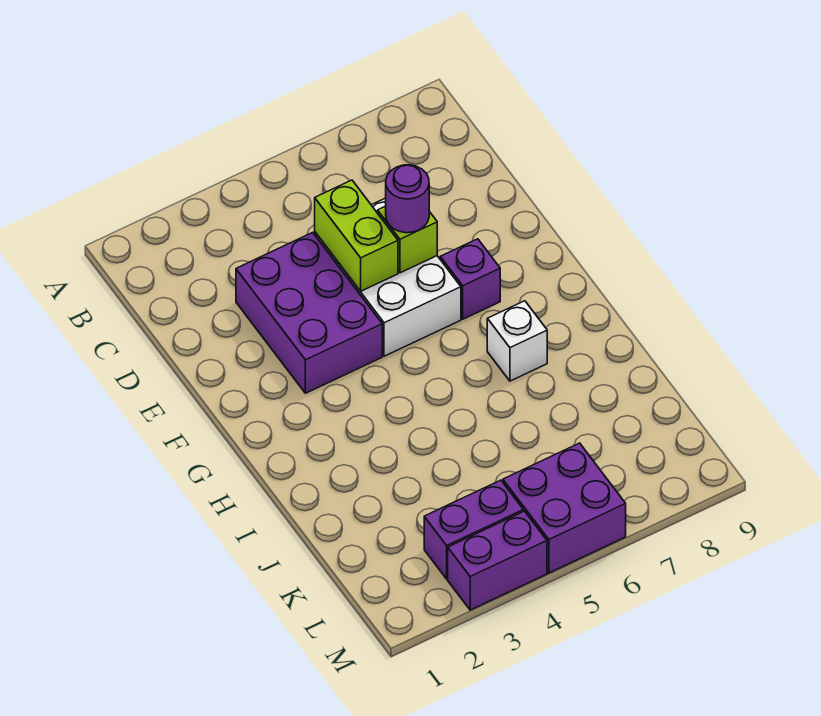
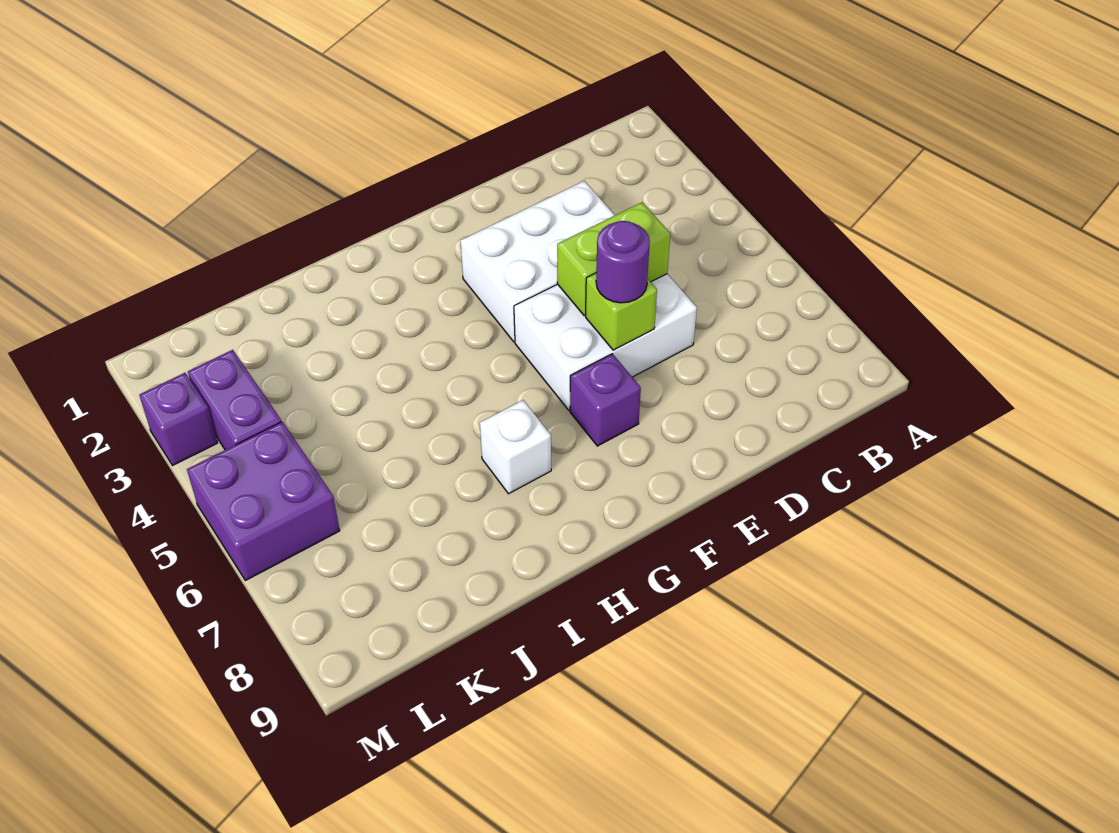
purple brick D3:F4 level 1 -> white brick D3:F4 level 1
purple brick M3:M4 level 1 -> purple brick M3 level 1

